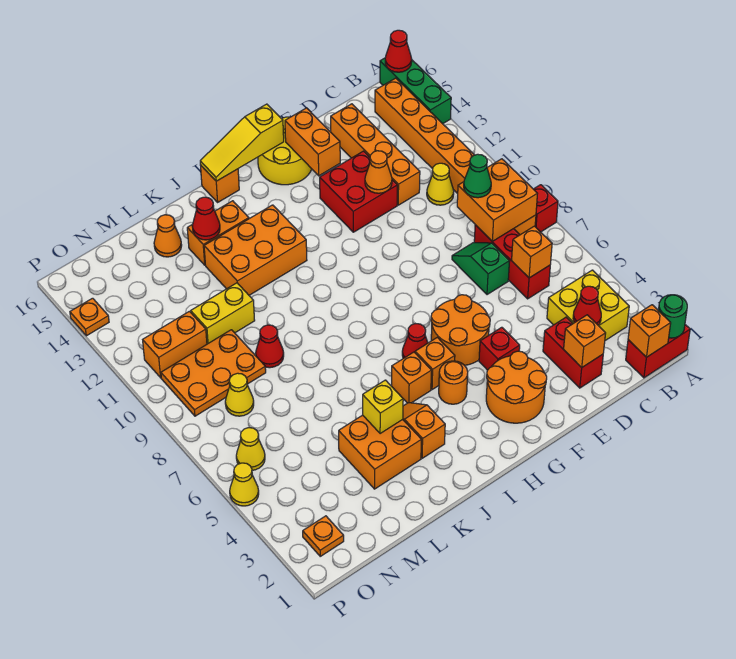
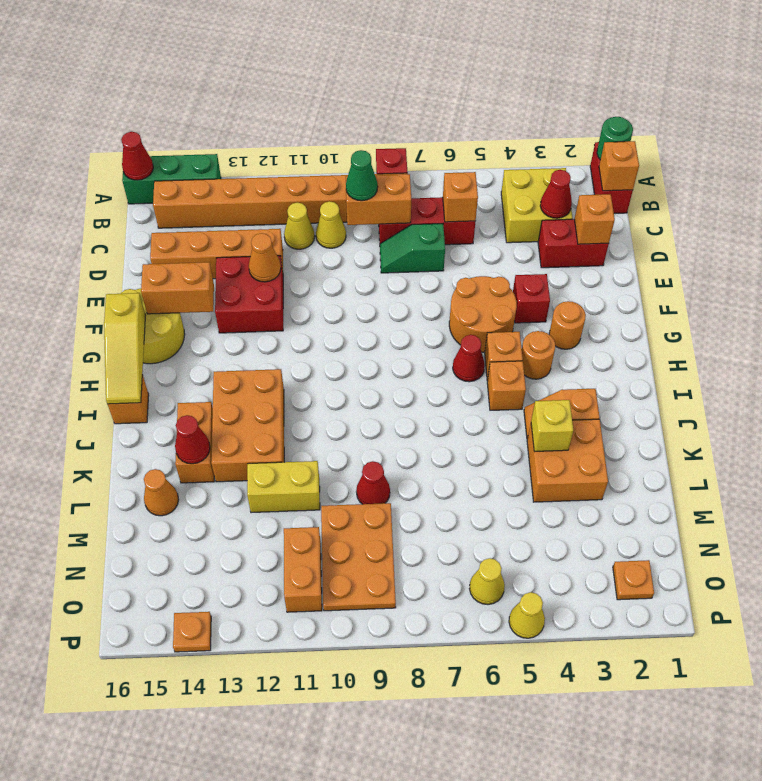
orange brick B8:C9 level 2 -> orange brick C8:C9 level 2
orange round brick F2:G3 level 1 -> orange round brick G3 level 1
yellow brick L11:M11 level 1 -> yellow brick L11:L12 level 1
yellow cone N8 level 1 -> yellow cone C10 level 1

